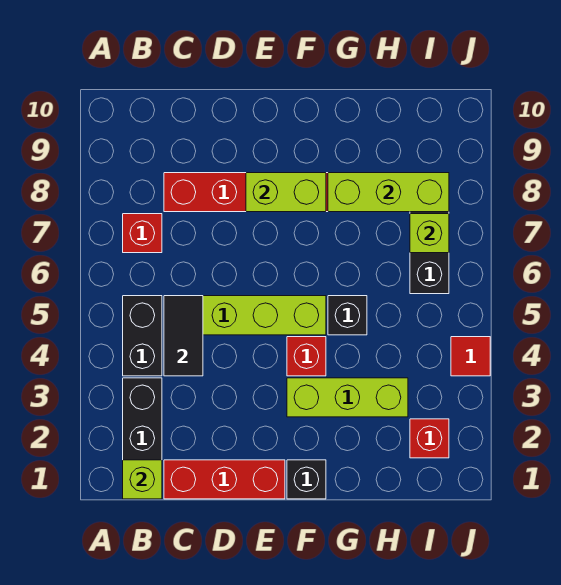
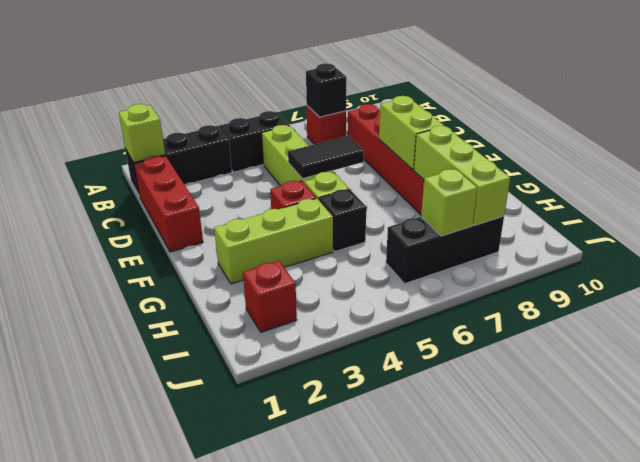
black tile C4:C5 level 2 -> black tile E5:E6 level 2
black brick F1 level 1 -> black brick B7 level 2
lime brick F3:H3 level 1 -> lime brick G2:G4 level 1
red tile J4 level 1 -> none

